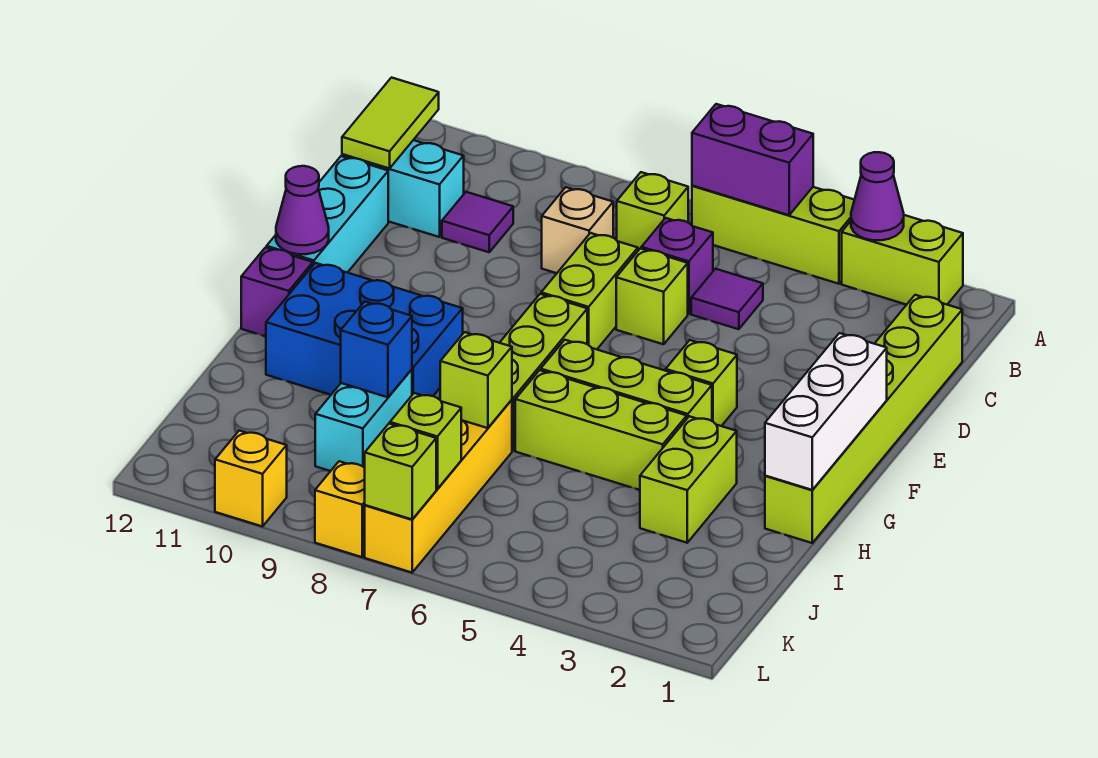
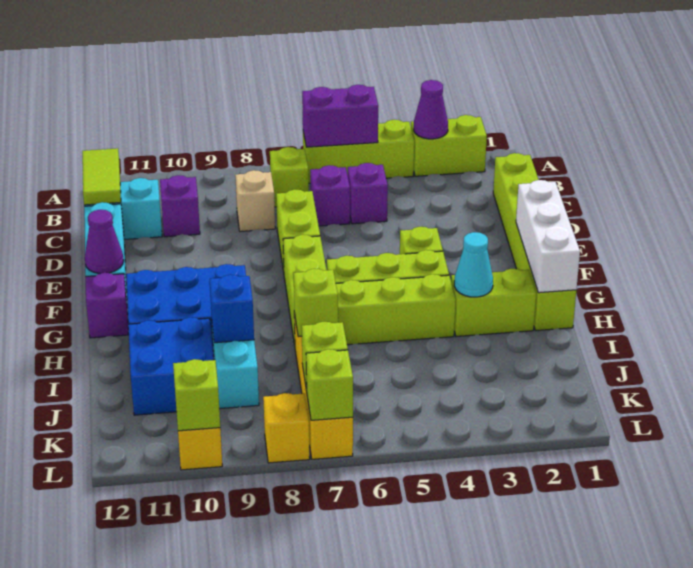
purple tile C5 level 1 -> purple brick C5 level 1
purple tile C10 level 1 -> purple brick C10 level 1
lime brick D6 level 1 -> lime brick L10 level 2
lime brick H3:I3 level 1 -> lime brick H2:H3 level 1
none -> cyan cone H3 level 2
none -> blue brick I10:J11 level 1

